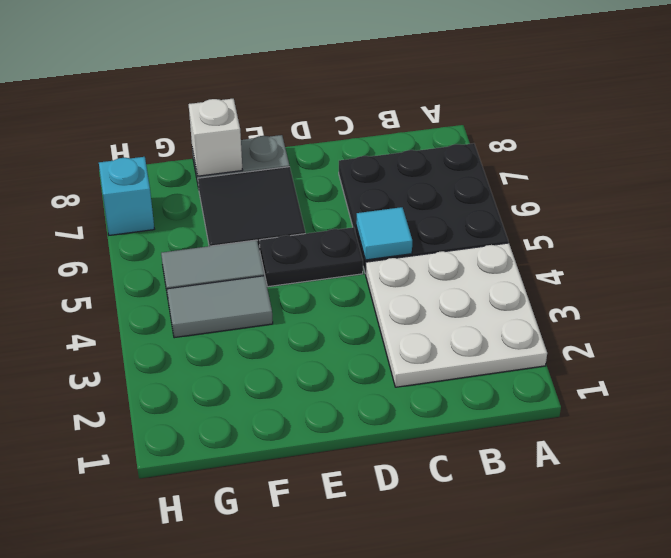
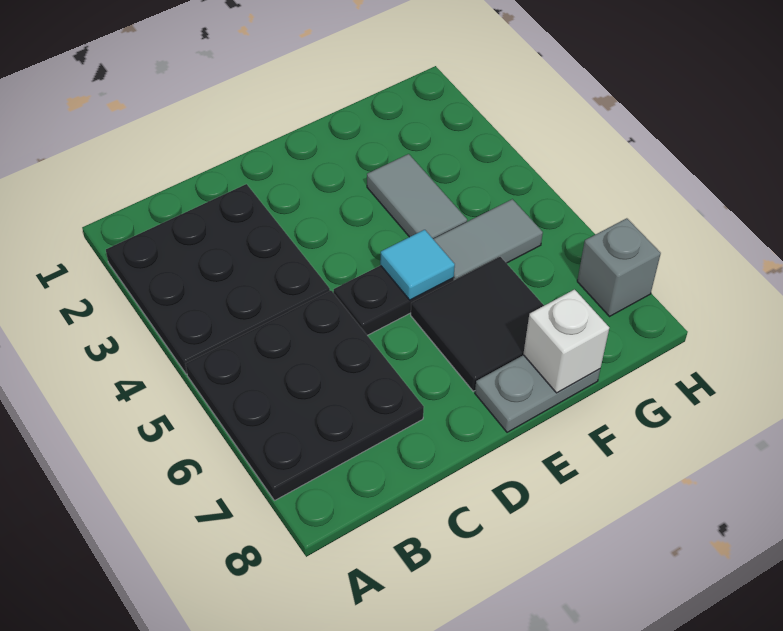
white plate A2:C4 level 1 -> black plate A2:C4 level 1
cyan tile C5 level 2 -> cyan tile E5 level 2
grey tile F4:G4 level 1 -> grey tile F3:F4 level 1
cyan brick H7 level 1 -> grey brick H7 level 1

